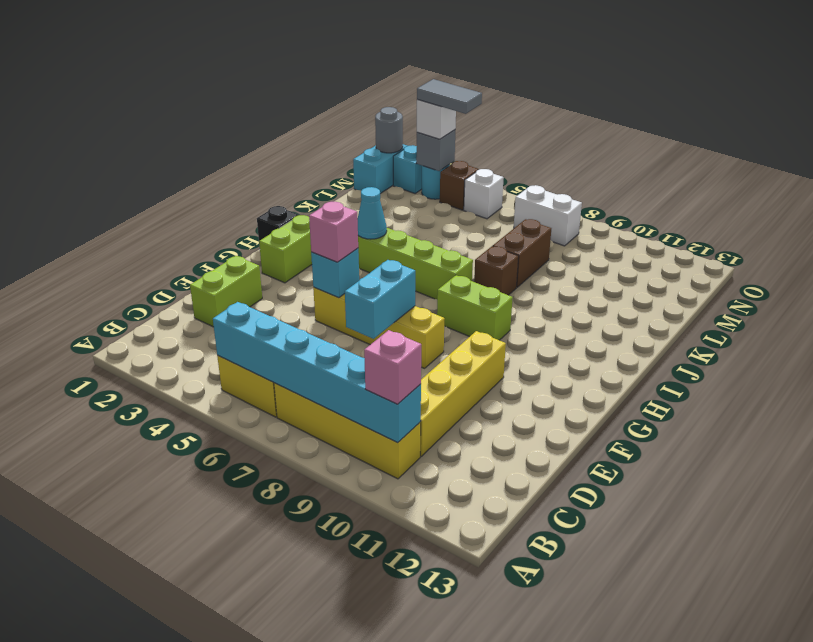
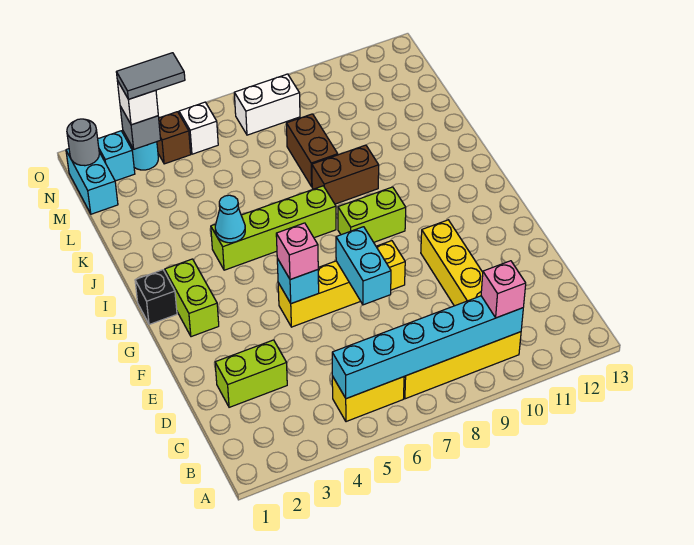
lime brick D2:E2 level 1 -> lime brick D2:D3 level 1
brown brick J8 level 1 -> brown brick J8:J9 level 1

